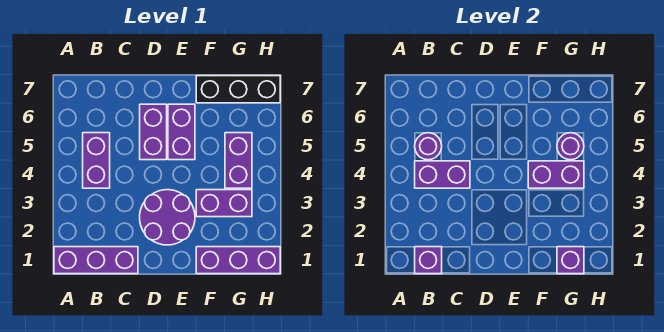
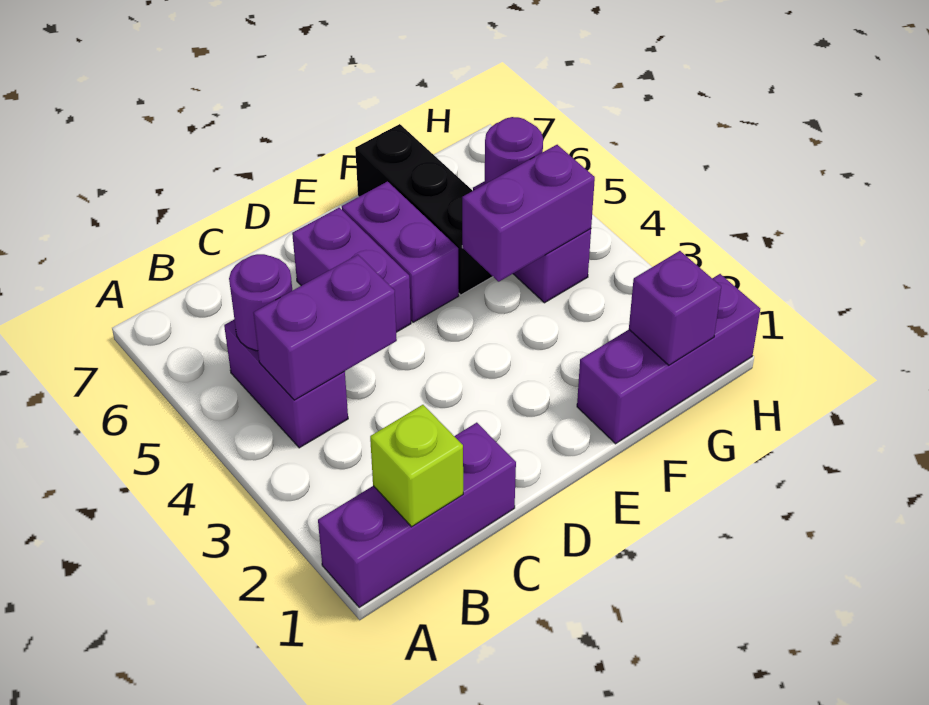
purple brick B1 level 2 -> lime brick B1 level 2
purple round brick D2:E3 level 1 -> none
purple brick F3:G3 level 1 -> none
black brick F7:H7 level 1 -> black brick F5:F7 level 1

